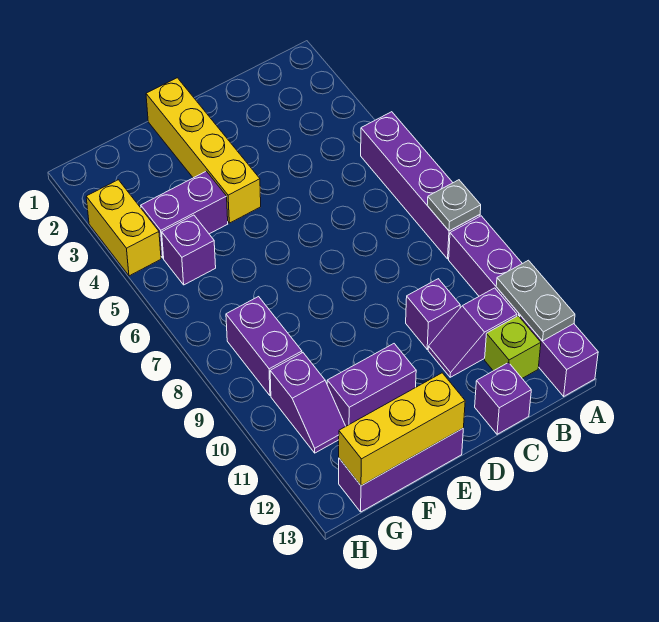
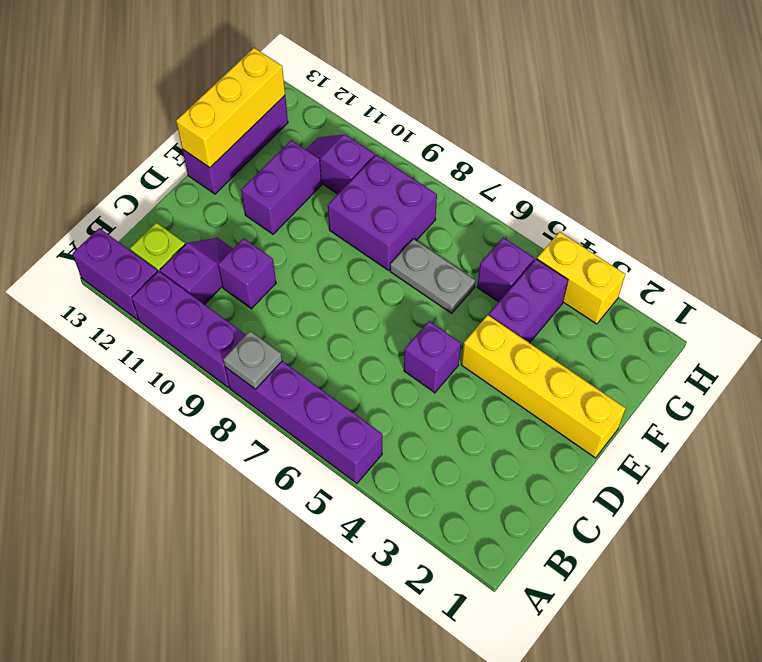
grey plate A11:A12 level 2 -> grey plate F6:F7 level 1
purple brick C13 level 1 -> purple brick D5 level 1
purple brick G8:G9 level 1 -> purple brick F8:G9 level 1

